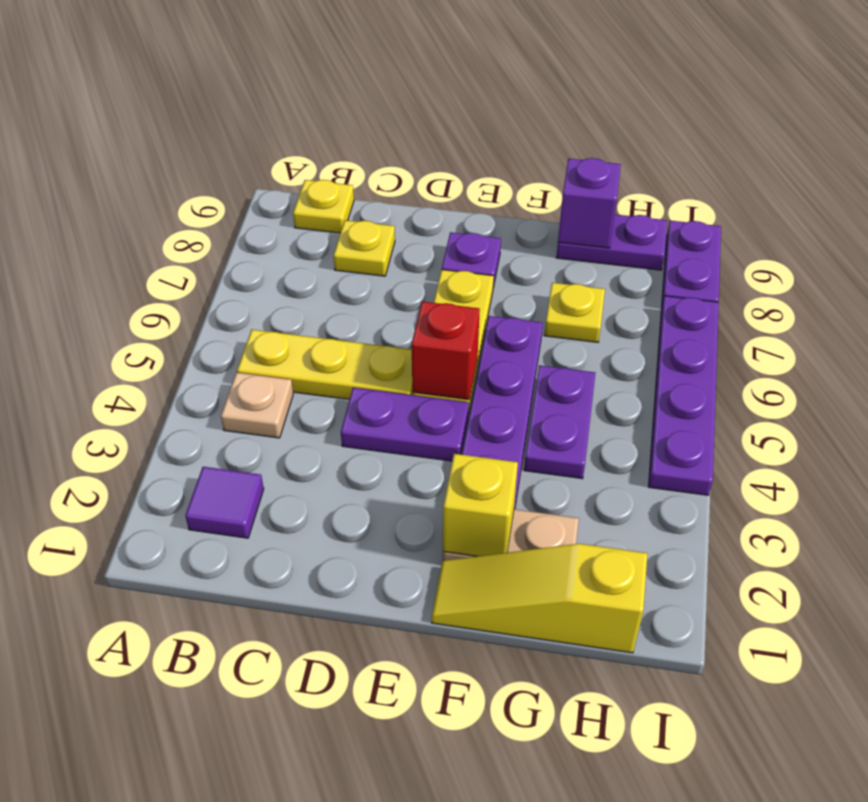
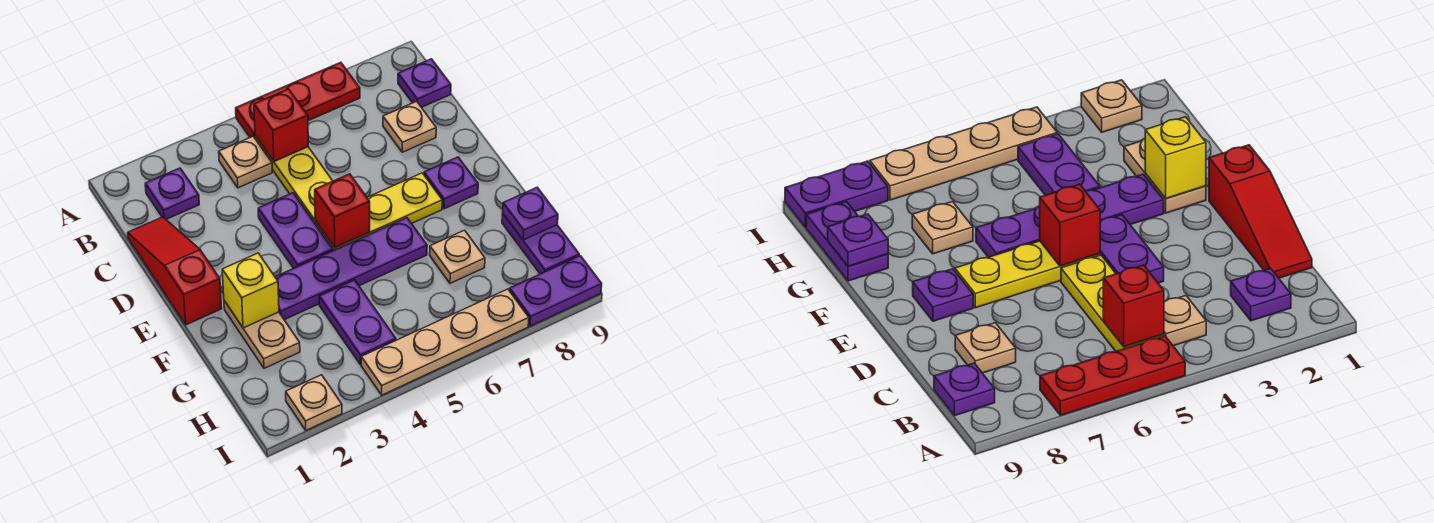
none -> red plate A5:A7 level 1
purple tile B2 level 1 -> purple plate B2 level 1
none -> red brick B5 level 2
yellow plate B9 level 1 -> purple plate B9 level 1
none -> red slope C1:E1 level 1 top E
yellow plate C8 level 1 -> tan plate C8 level 1
yellow slope F1:H1 level 1 top H -> none
purple plate G4:G5 level 1 -> purple plate G4:H4 level 1
yellow plate G7 level 1 -> tan plate G7 level 1
purple brick G9 level 2 -> purple plate G9 level 2
none -> tan plate I2 level 1
purple plate I4:I7 level 1 -> tan plate I4:I7 level 1

